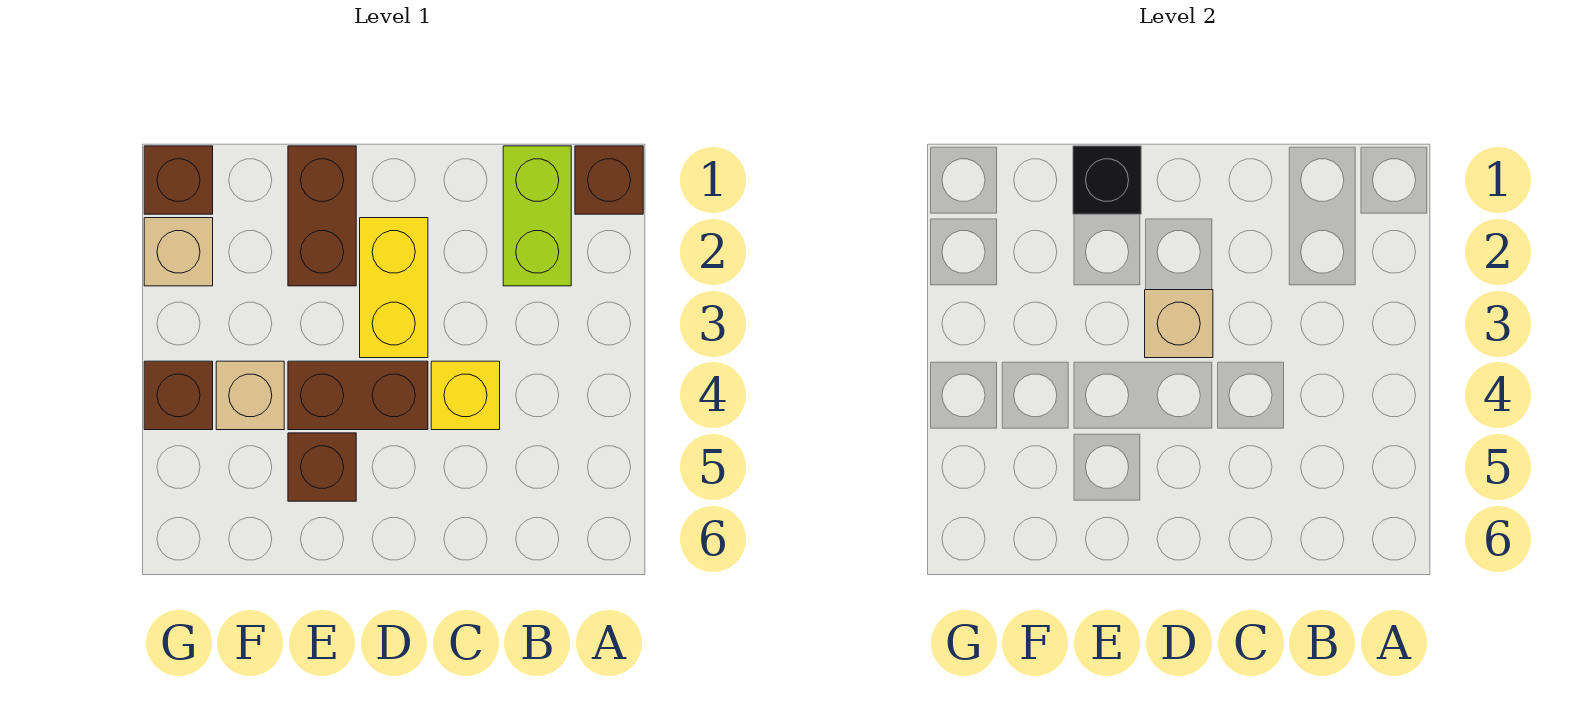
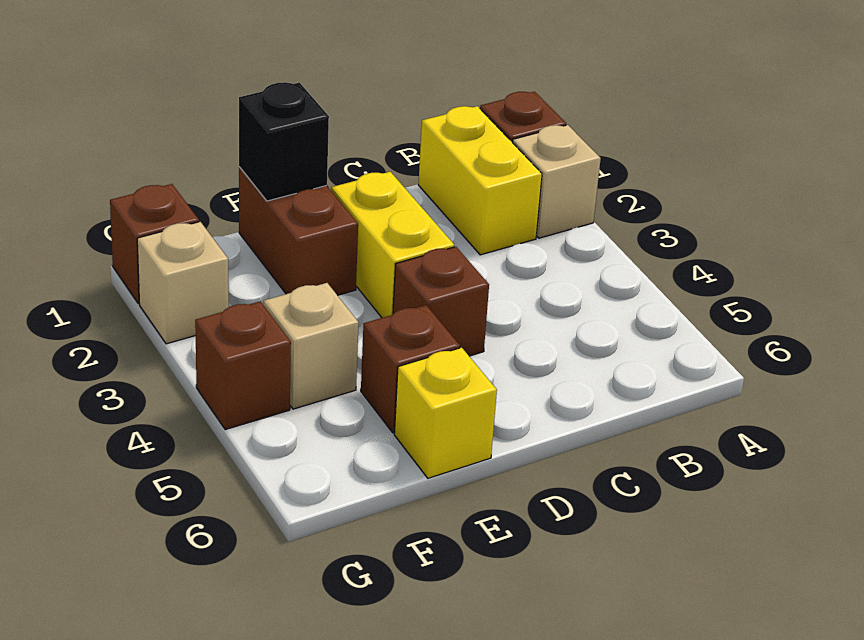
lime brick B1:B2 level 1 -> yellow brick B1:B2 level 1
yellow brick C4 level 1 -> yellow brick E6 level 1
tan brick D3 level 2 -> tan brick A2 level 1
brown brick D4:E4 level 1 -> brown brick D4 level 1

